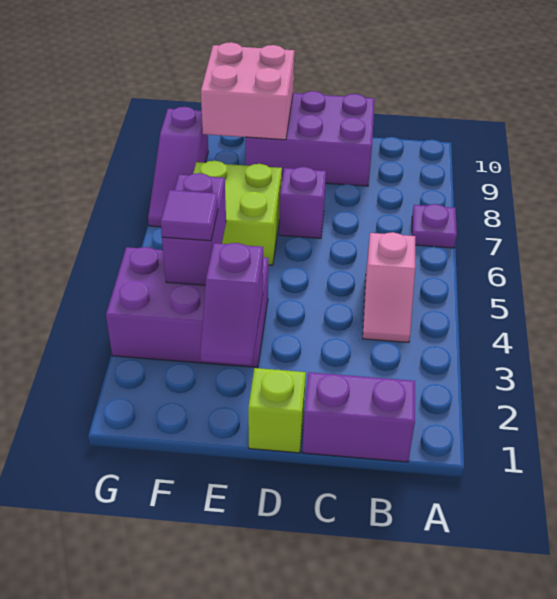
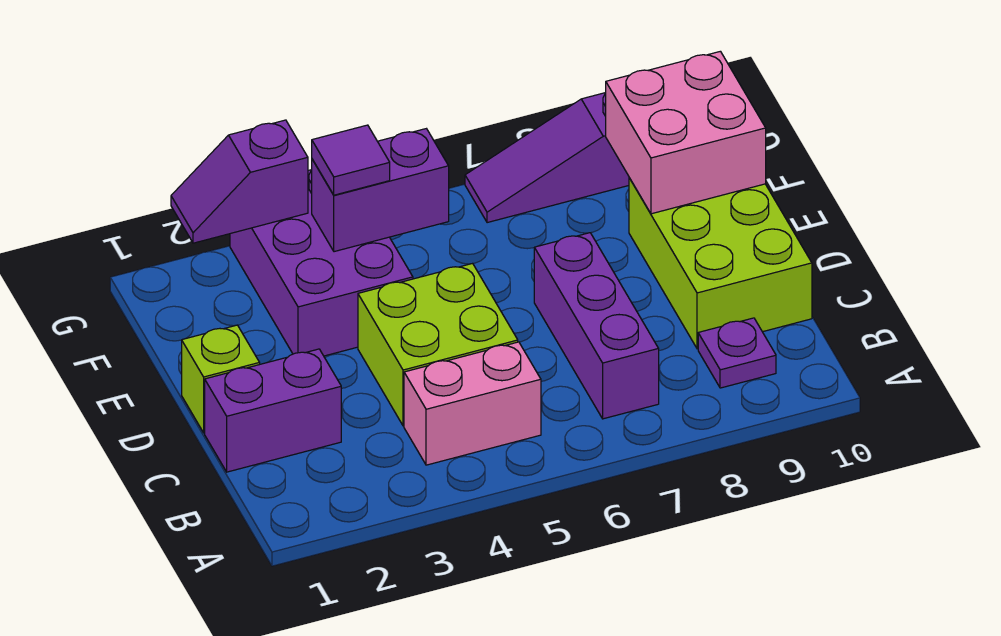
purple plate A7 level 1 -> purple plate B9 level 1
purple brick B1:C1 level 1 -> purple brick C1:C2 level 1
pink slope B4:B5 level 1 top 5 -> pink brick B4:B5 level 1
purple brick C9:E10 level 1 -> lime brick C9:E10 level 1
purple brick D7 level 1 -> purple brick B7:D7 level 1
purple slope E2:E3 level 2 top 3 -> purple slope G2:G3 level 2 top 3
lime brick E6:F7 level 1 -> lime brick C4:D5 level 1

